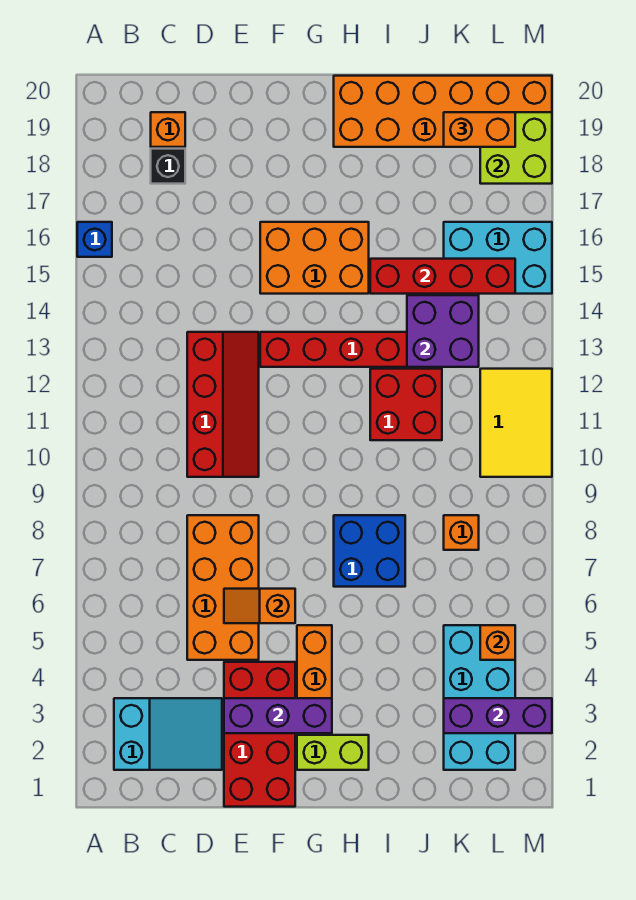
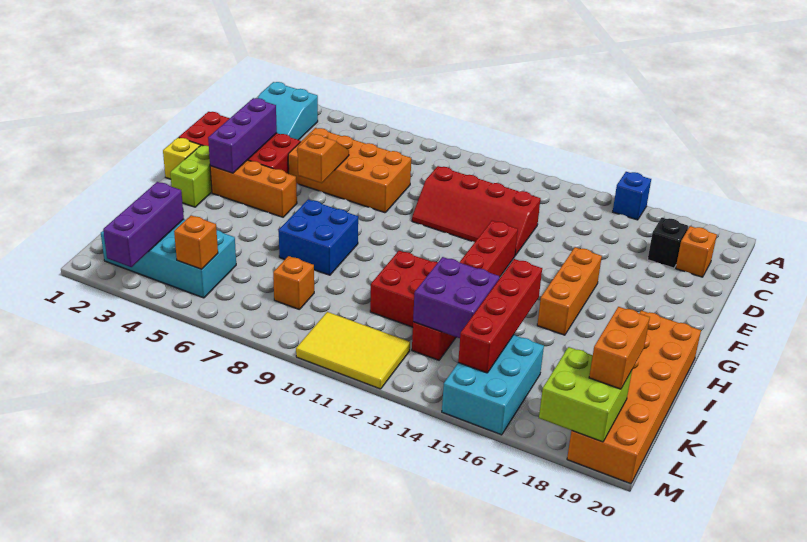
orange brick F15:H16 level 1 -> orange brick F16:H16 level 1
none -> yellow brick G1 level 1

